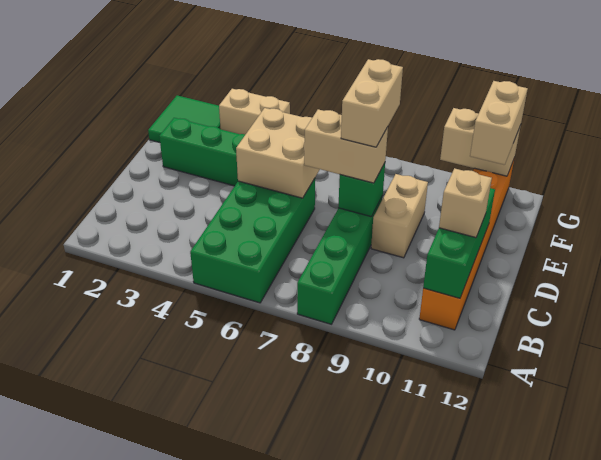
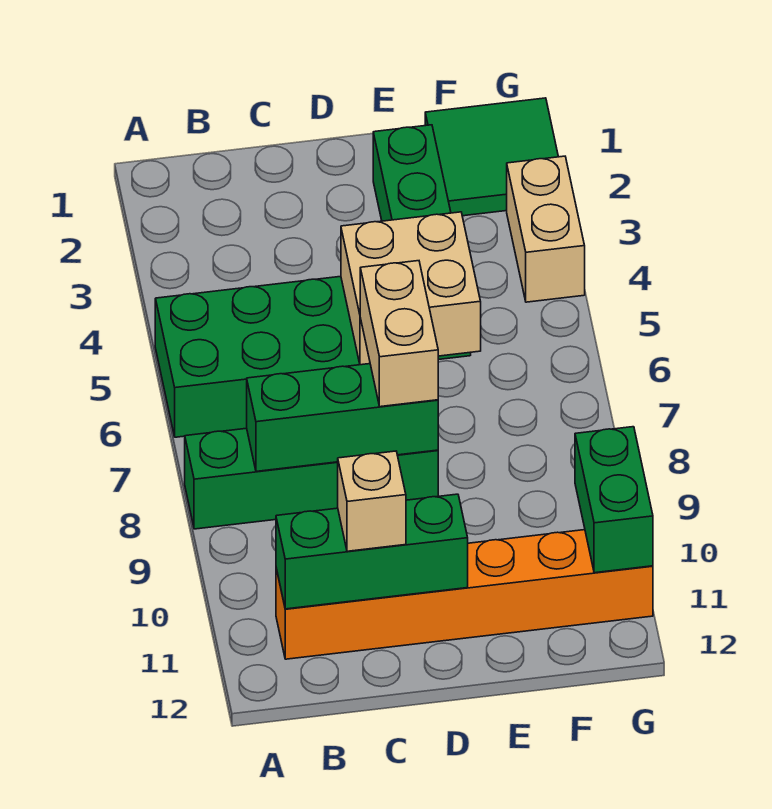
green brick D8 level 2 -> green brick B8:D8 level 2
tan brick D8:E8 level 4 -> none
tan brick D9:E9 level 1 -> none
tan brick F11:G11 level 3 -> none
tan brick G10:G11 level 2 -> green brick G10:G11 level 2

